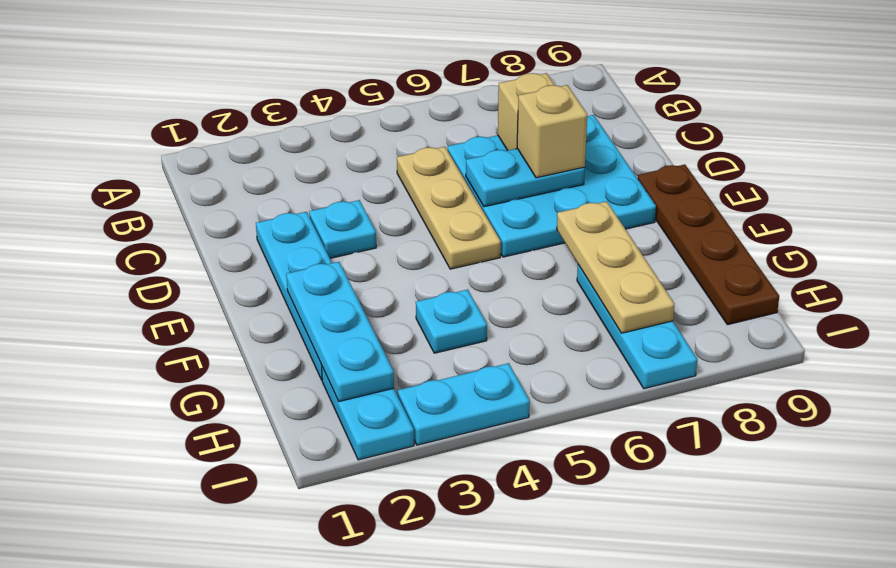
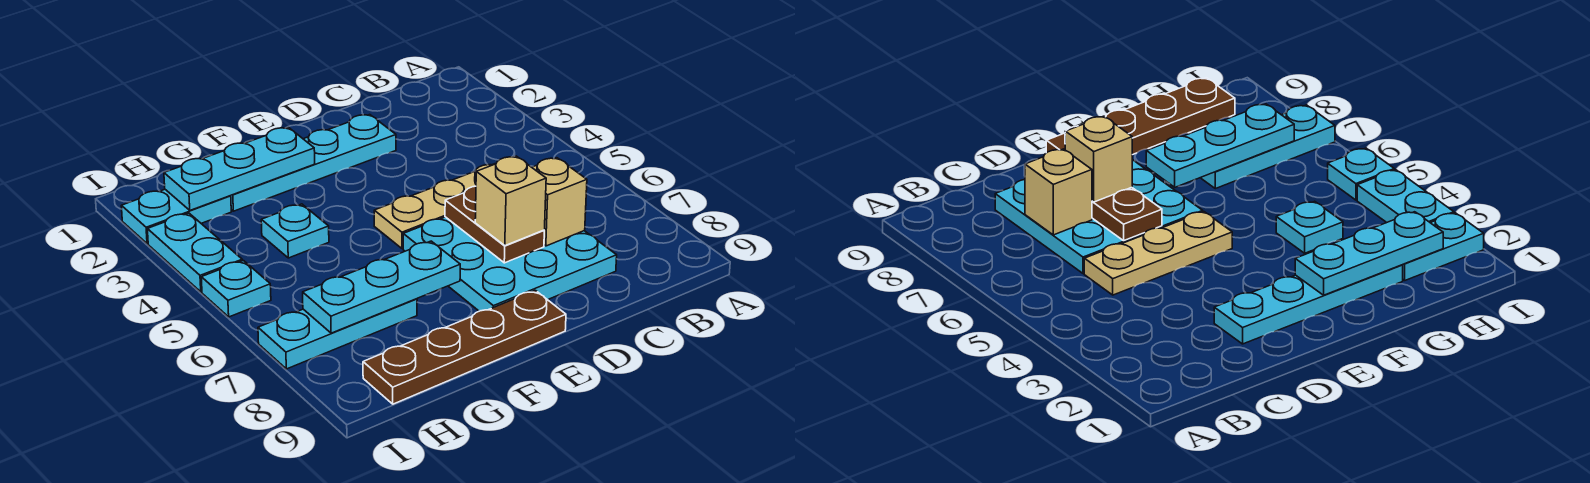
cyan plate D3 level 1 -> cyan plate I5 level 1
cyan plate D6:D7 level 2 -> brown plate D6:D7 level 2
tan plate F7:H7 level 2 -> cyan plate F7:H7 level 2

